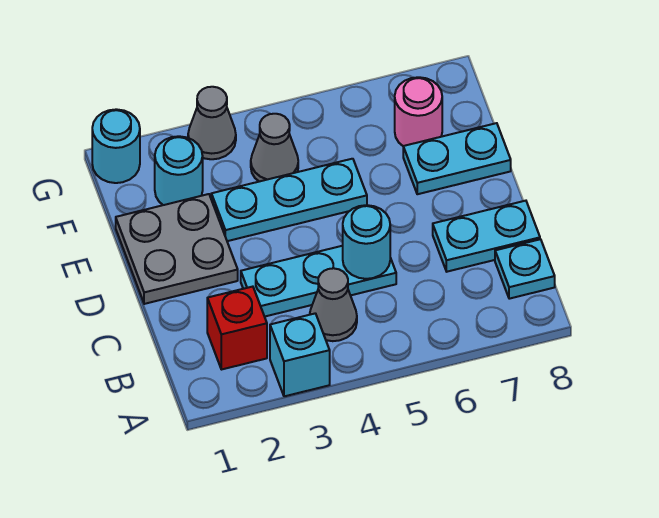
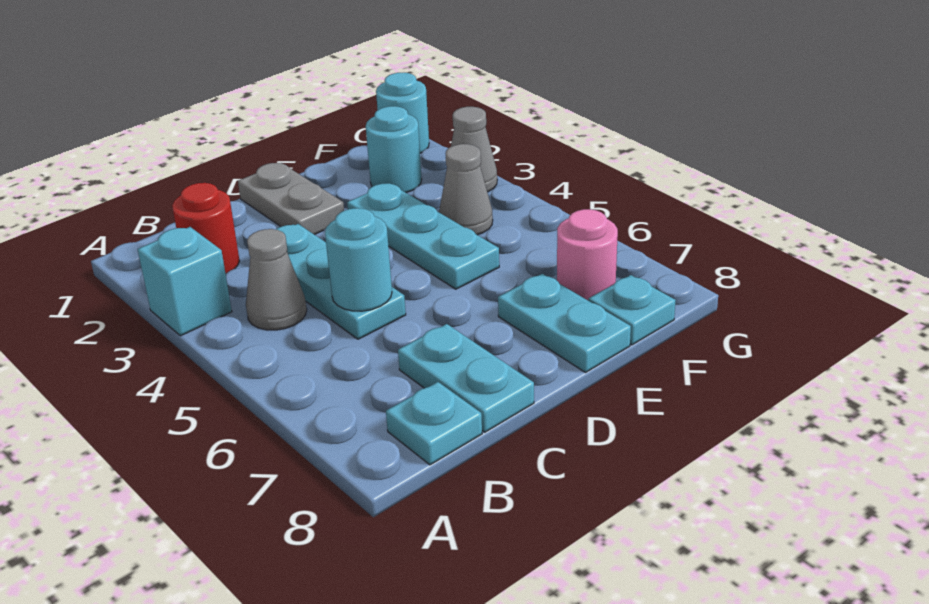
red brick B2 level 1 -> red round brick B2 level 1
grey plate D1:E2 level 1 -> grey plate D1:D2 level 1
none -> cyan plate F8 level 1

